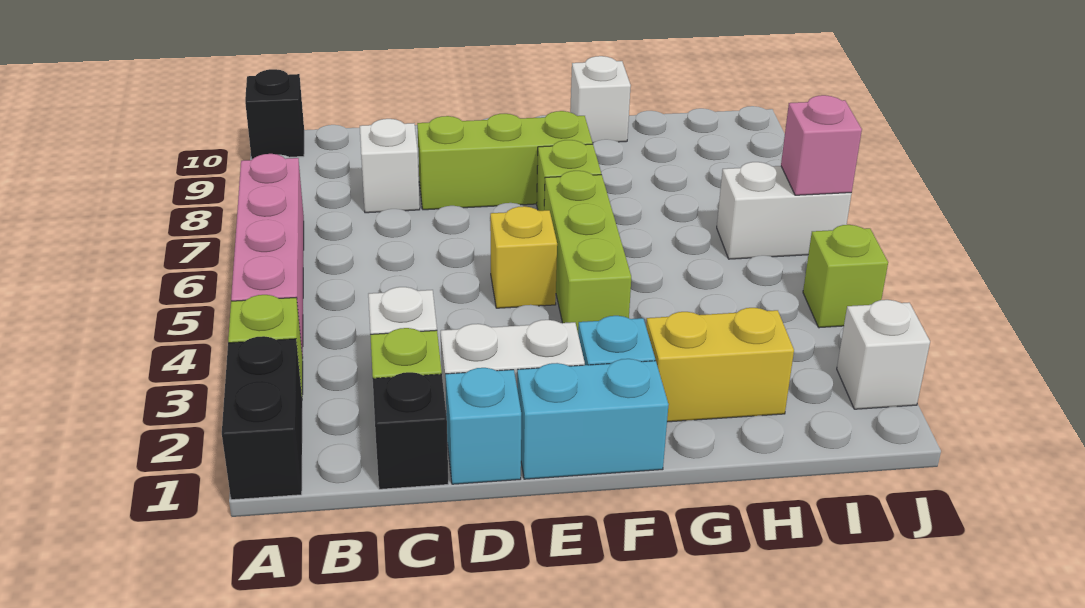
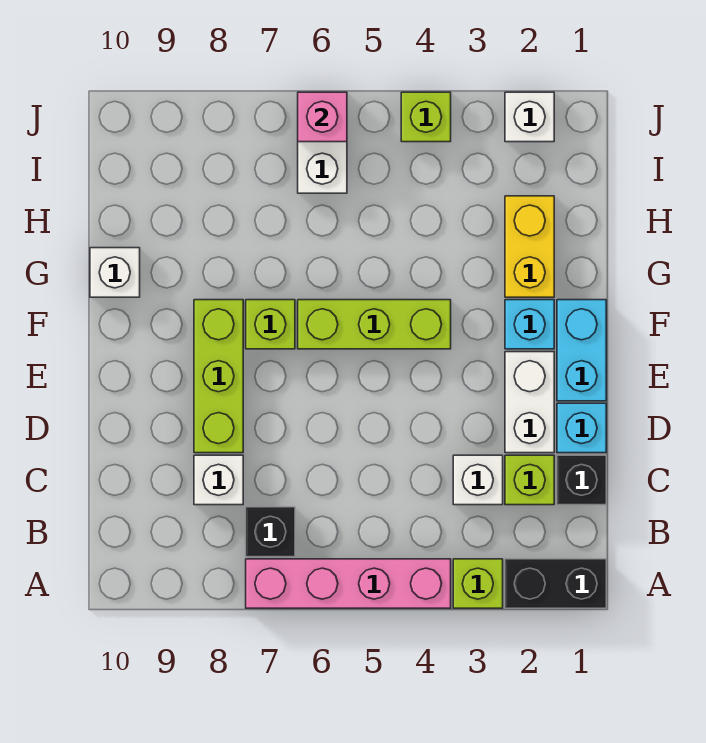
black brick A10 level 1 -> black brick B7 level 1
yellow brick E5 level 1 -> none

